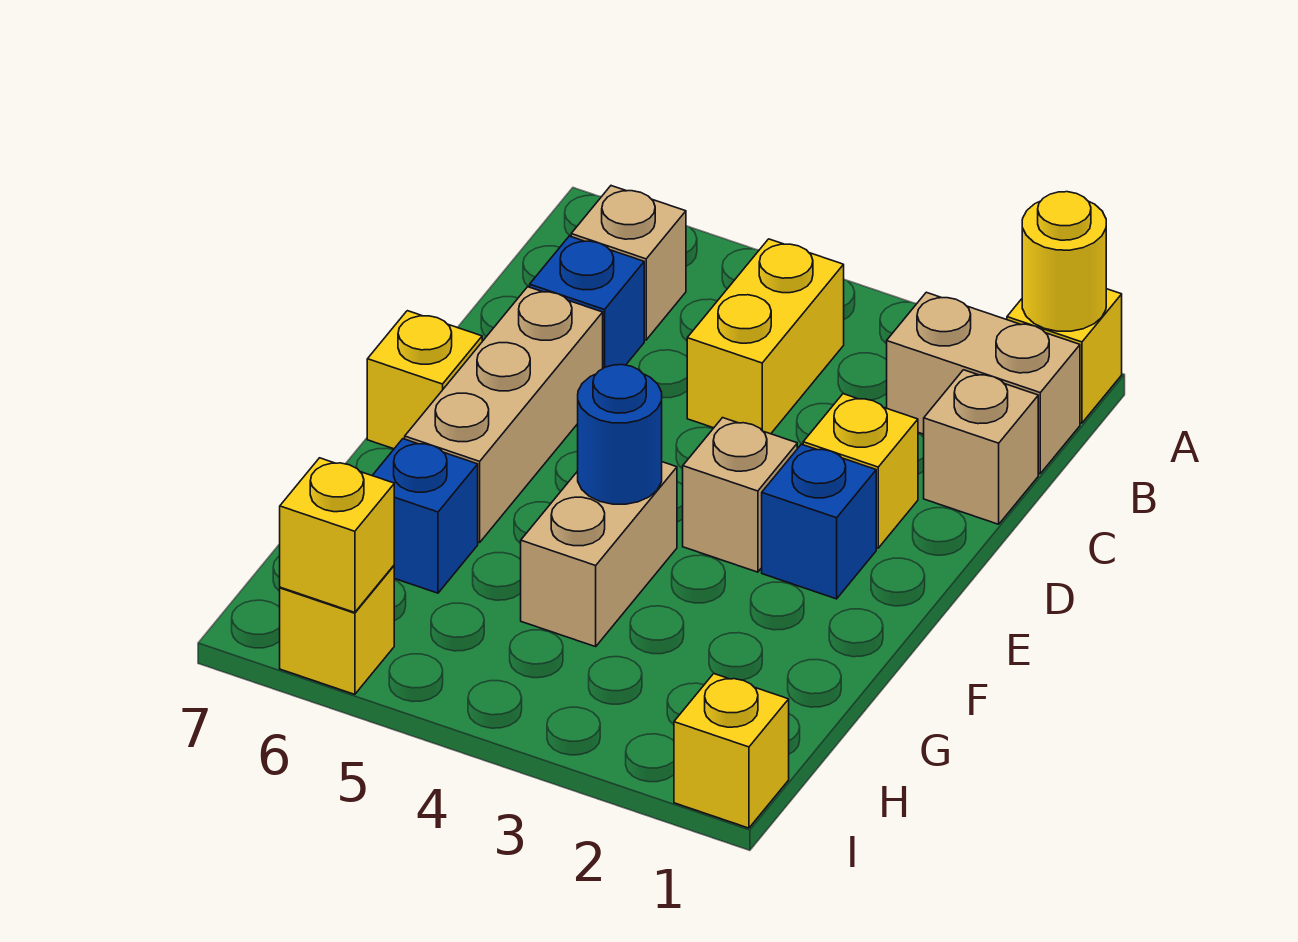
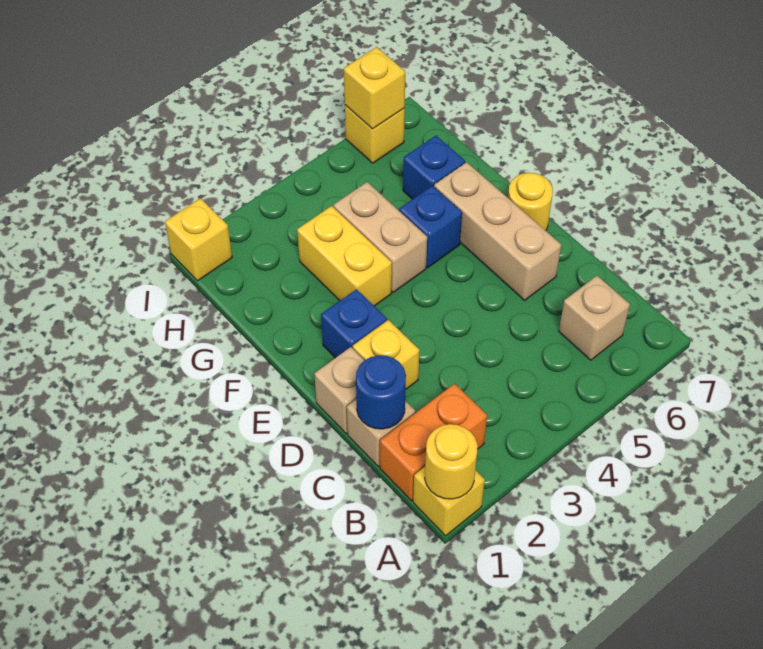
tan brick B1:B2 level 1 -> orange brick B1:B2 level 1
yellow brick B4:C4 level 1 -> yellow brick F3:G3 level 1
blue brick C6 level 1 -> blue brick F5 level 1
tan brick E3 level 1 -> tan brick D1 level 1
yellow brick E7 level 1 -> yellow round brick E7 level 1
blue round brick F4 level 2 -> blue round brick C1 level 2

